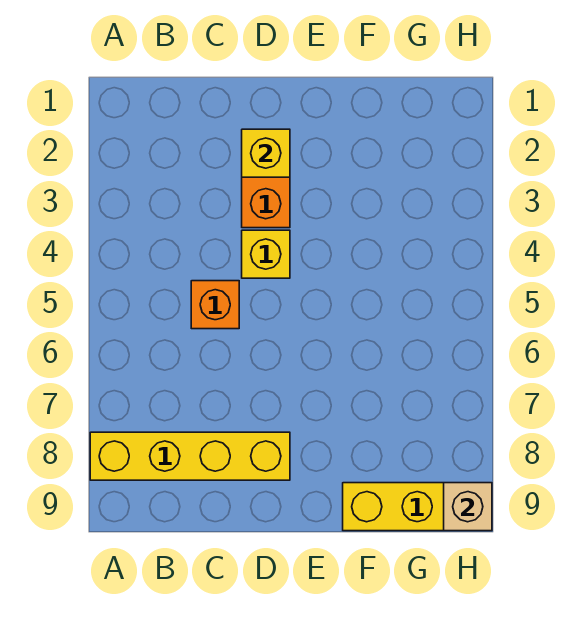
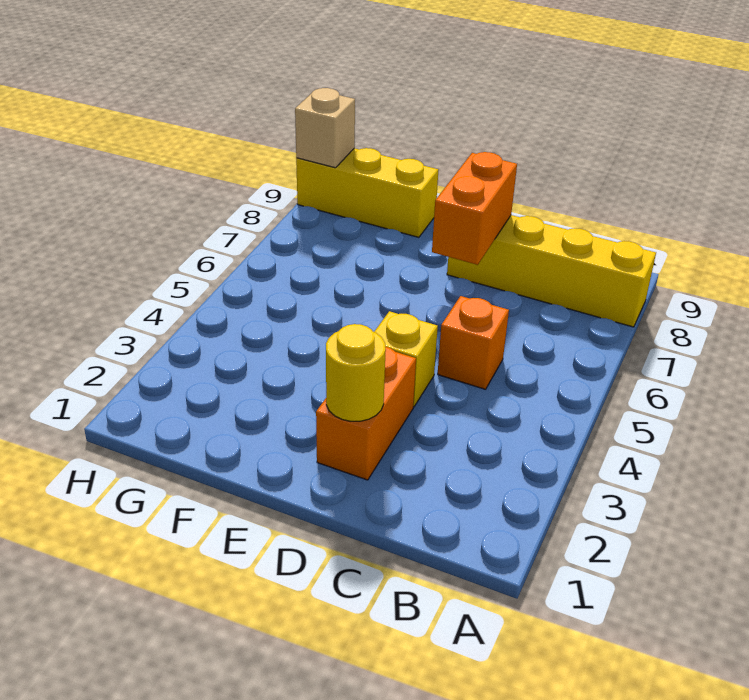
yellow brick D2 level 2 -> yellow round brick D2 level 2
none -> orange brick D7:D8 level 2

